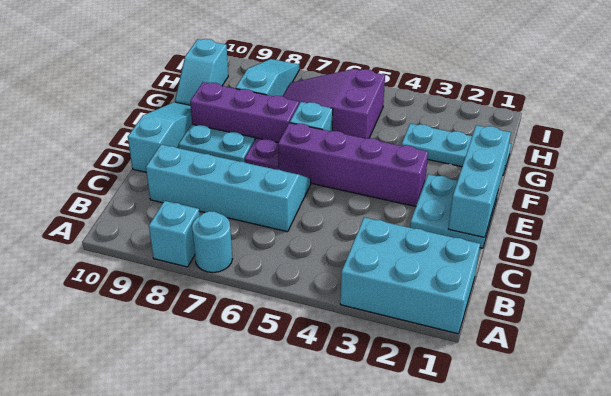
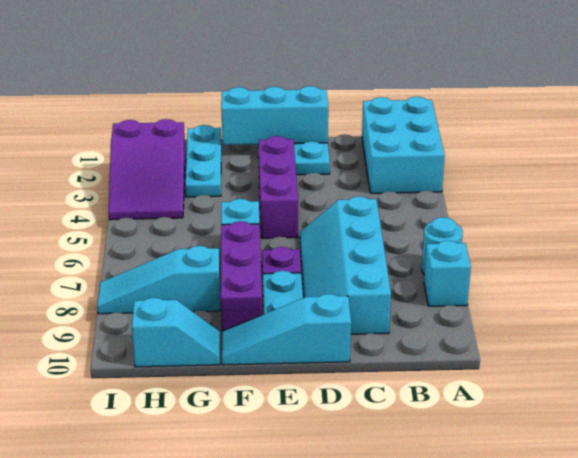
purple brick E3:E6 level 1 -> purple brick E3:E5 level 1
purple slope G5:H7 level 1 top 5 -> purple slope H2:I4 level 1 top 2

